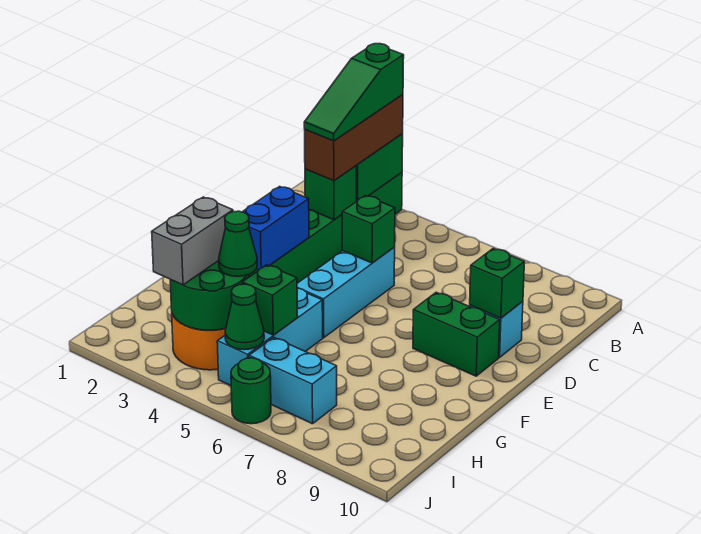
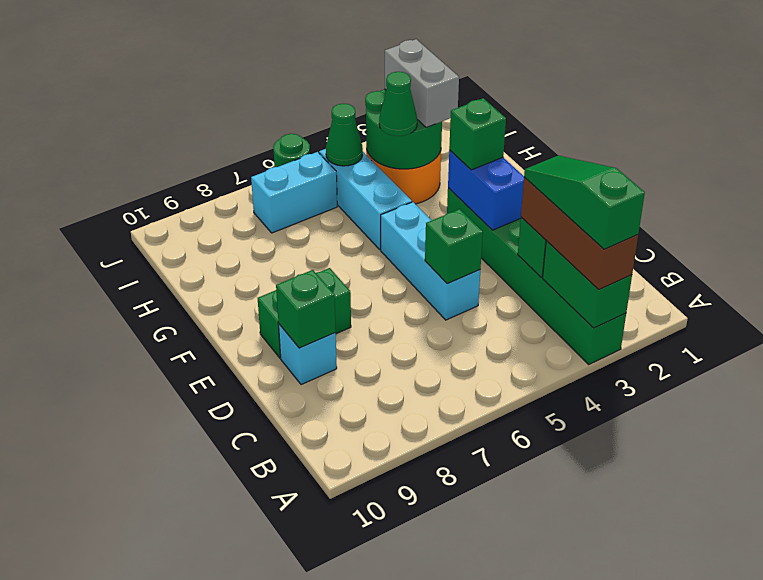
green brick H5 level 2 -> green brick F3 level 3

